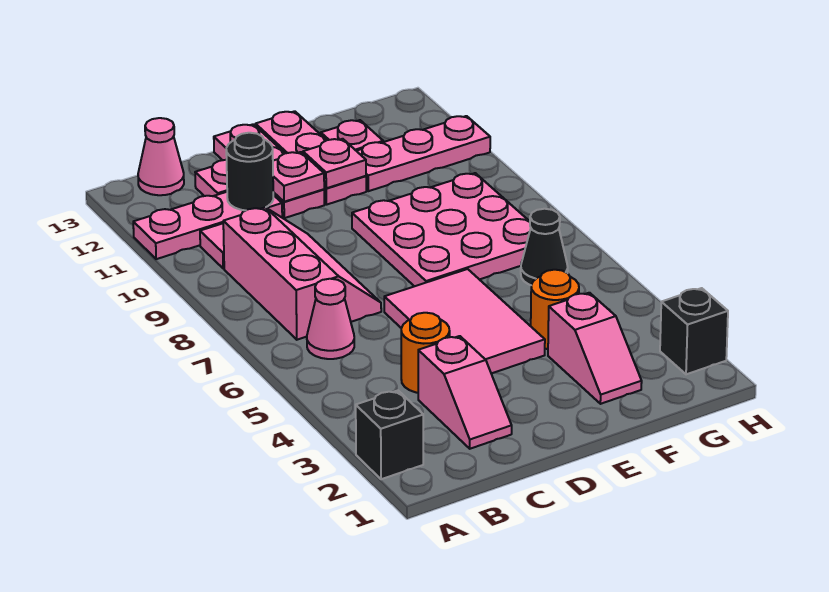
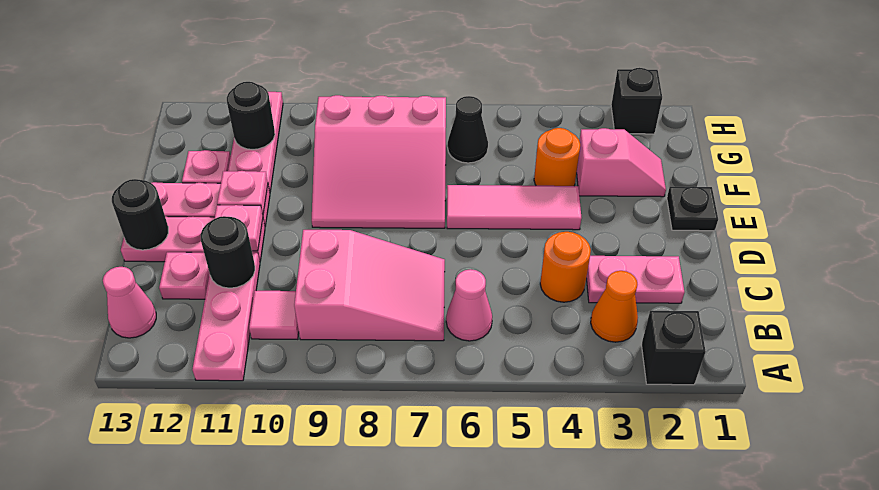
none -> orange cone B3 level 1
pink slope B7:C9 level 1 top B -> pink slope B7:C9 level 1 top 9
pink slope C2:C3 level 1 top 3 -> pink plate C2:C3 level 1
pink tile D4:E6 level 1 -> pink tile E4:E6 level 1
none -> black round brick D13 level 2
none -> black plate E1 level 1
pink plate E7:G9 level 1 -> pink slope E7:G9 level 1 top G
none -> black round brick G11 level 2

